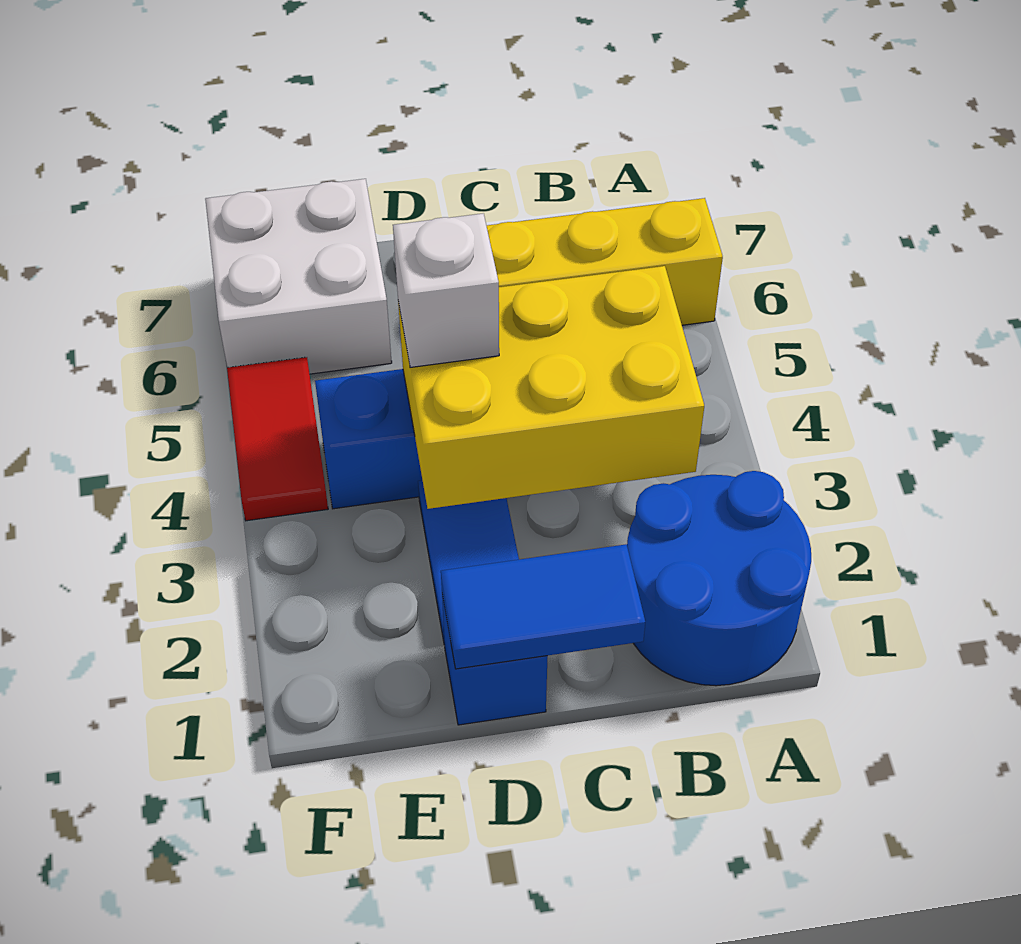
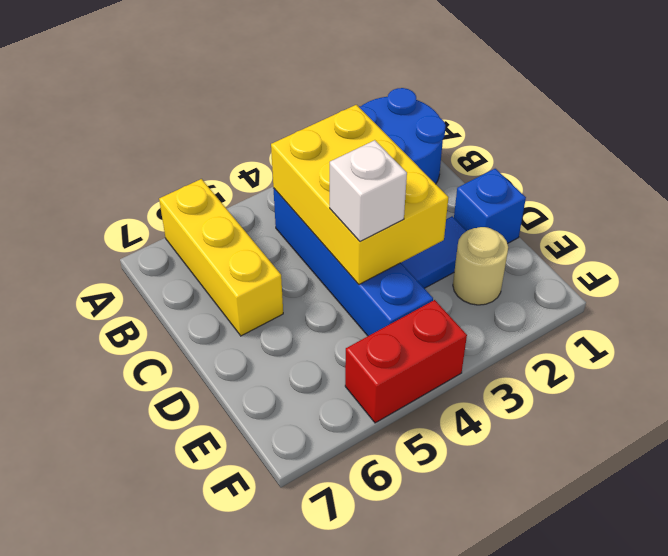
blue tile C1:D1 level 2 -> none
none -> tan round brick E2 level 1
white brick E6:F7 level 1 -> none
red tile F4:F5 level 1 -> red brick F4:F5 level 1

